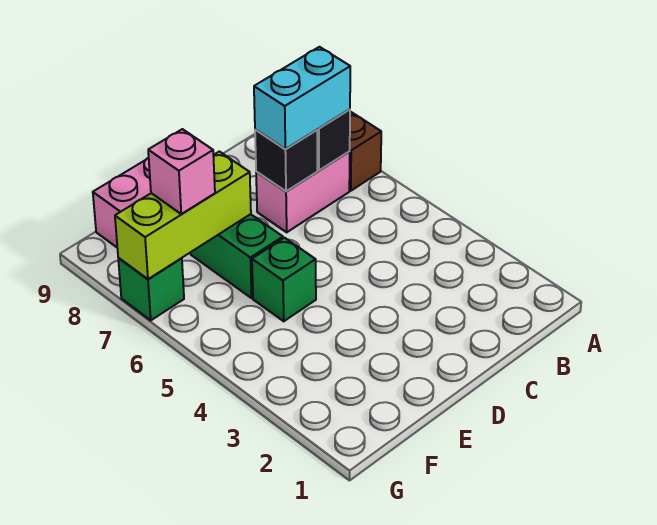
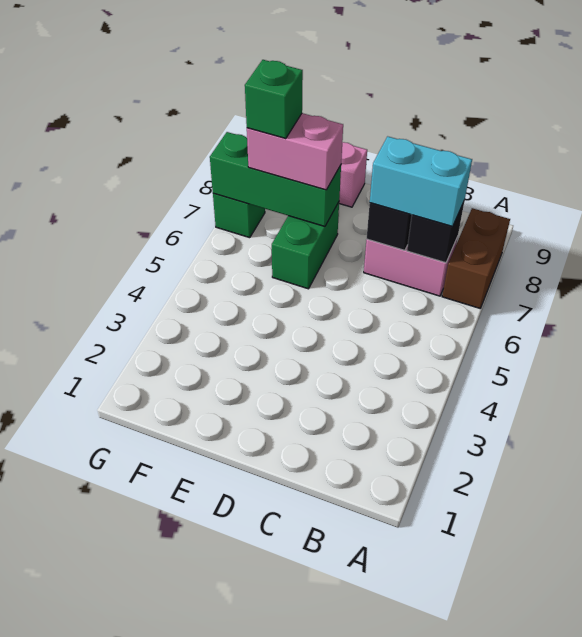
green brick E5 level 1 -> green brick F7 level 4
lime brick E7:G7 level 2 -> green brick E7:G7 level 2
pink brick F7 level 3 -> pink brick E7:F7 level 3

